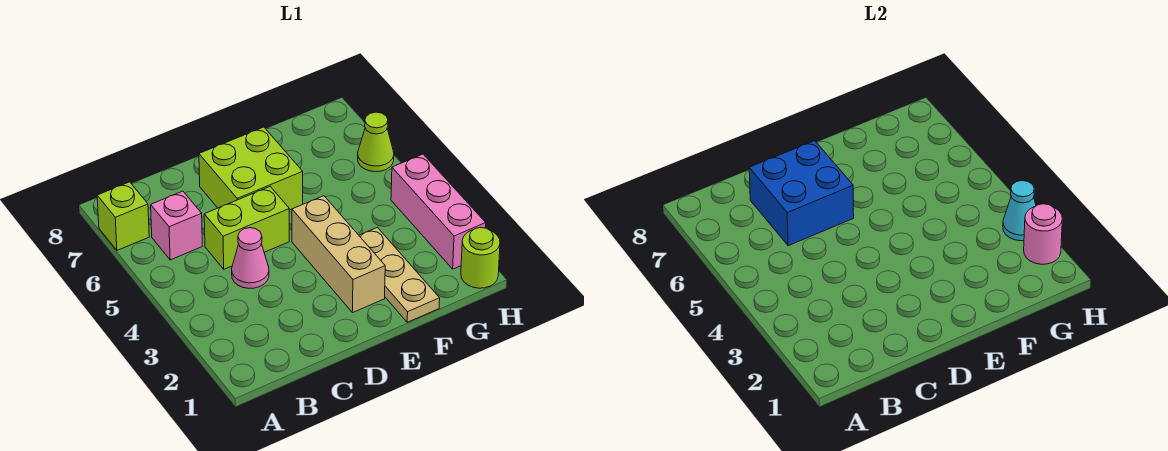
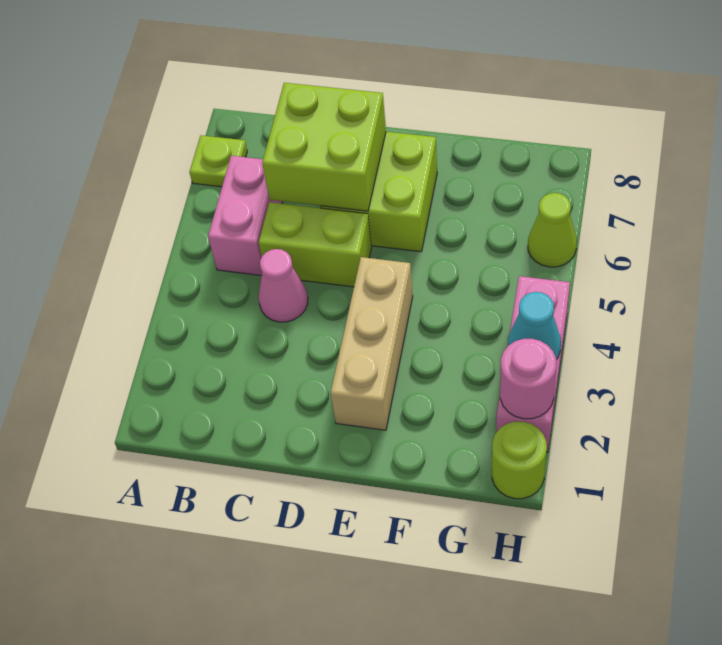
lime brick A7 level 1 -> lime plate A7 level 1
pink brick B6 level 1 -> pink brick B5:B6 level 1
blue brick C6:D7 level 2 -> lime brick C6:D7 level 2
tan plate F1:F3 level 1 -> none

